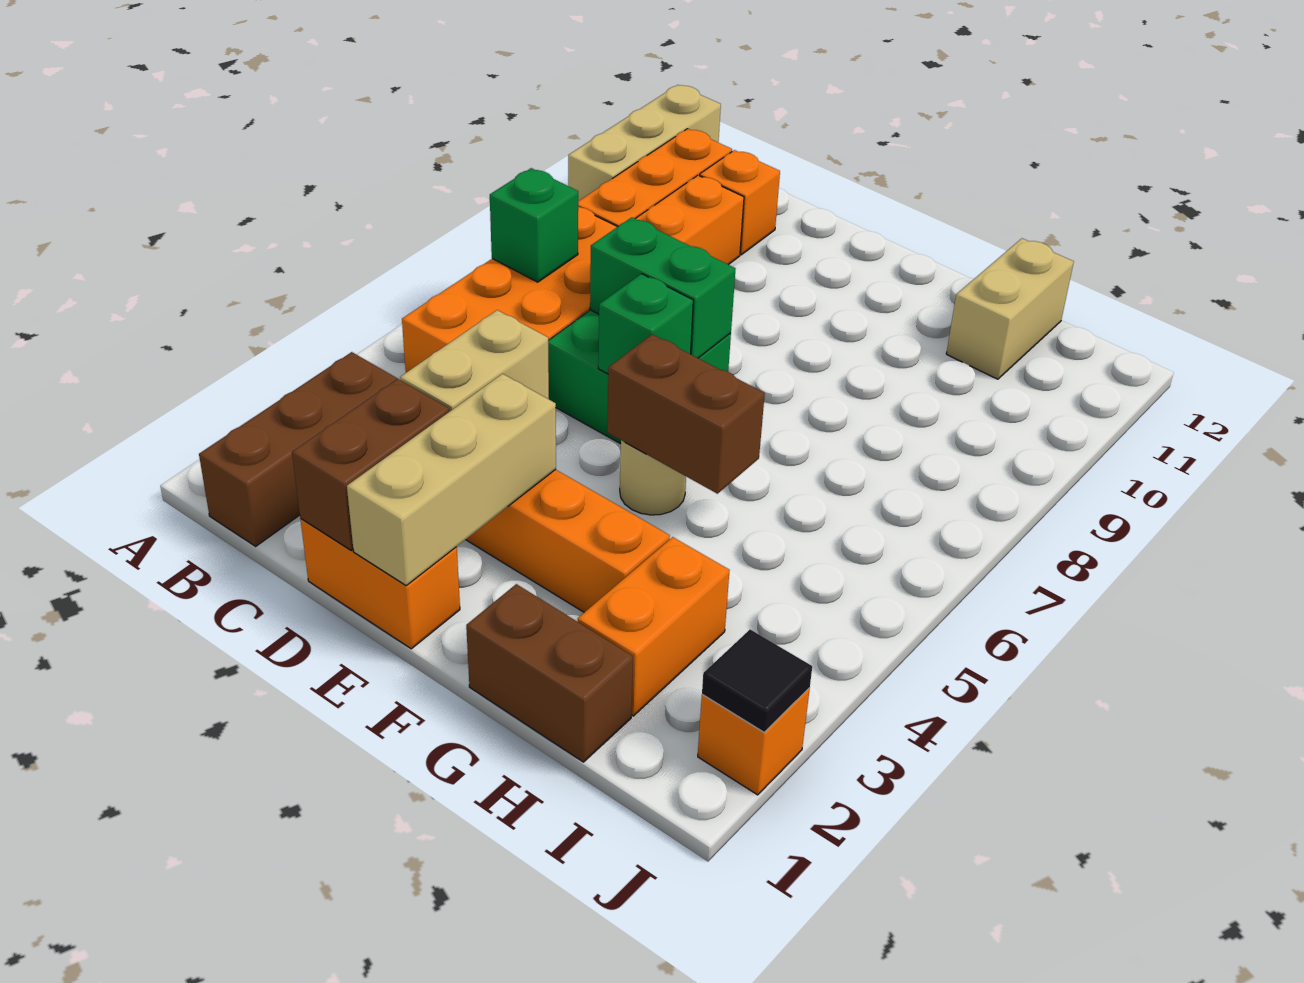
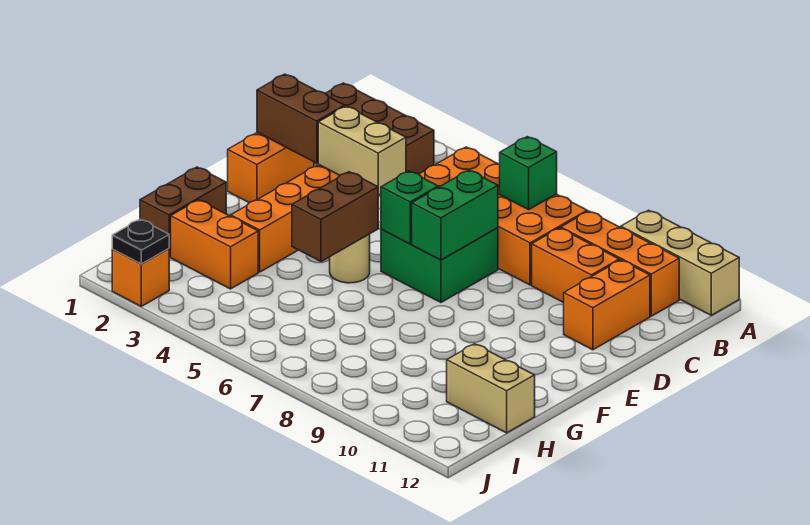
orange brick C11 level 1 -> orange brick C11:D11 level 1
tan brick E1:E3 level 2 -> none
black tile J2 level 2 -> black plate J2 level 2

